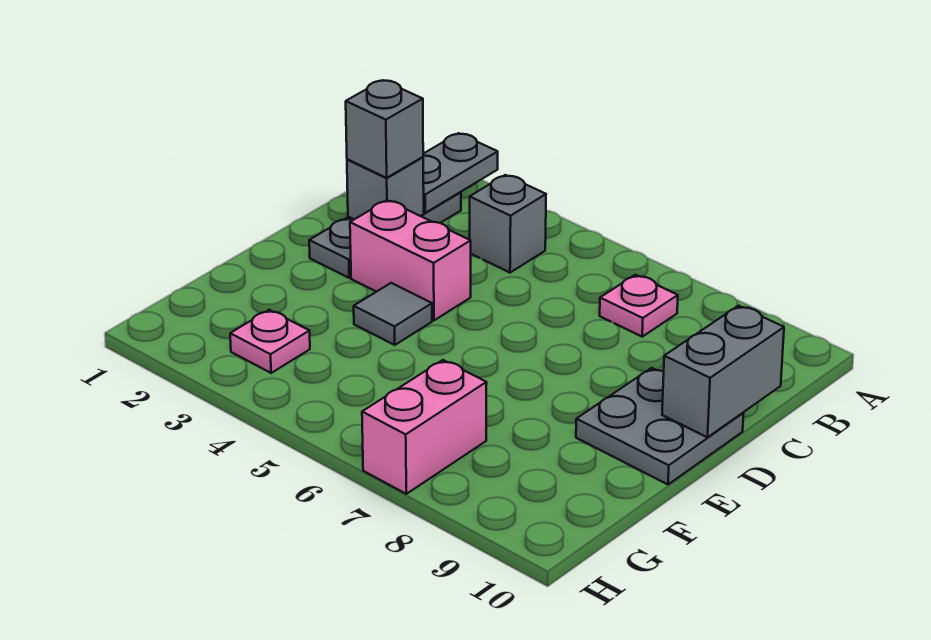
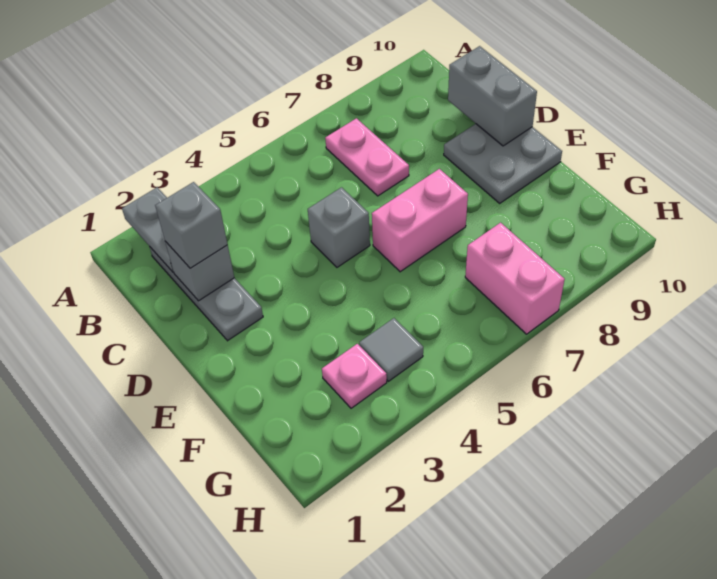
grey brick B4 level 1 -> grey brick D5 level 1
pink plate B7 level 1 -> pink plate B7:C7 level 1
pink brick D3:D4 level 1 -> pink brick E6:E7 level 1
grey tile E4 level 1 -> grey tile G4 level 1

